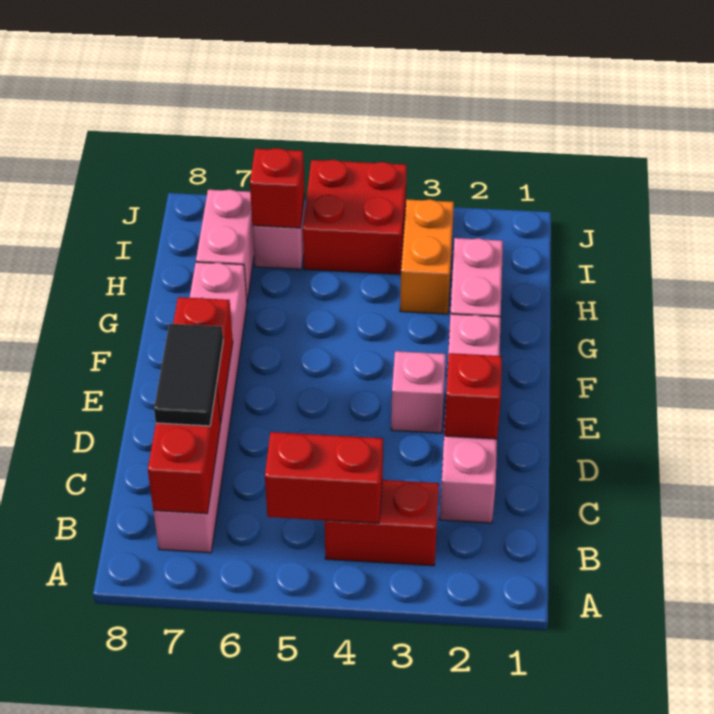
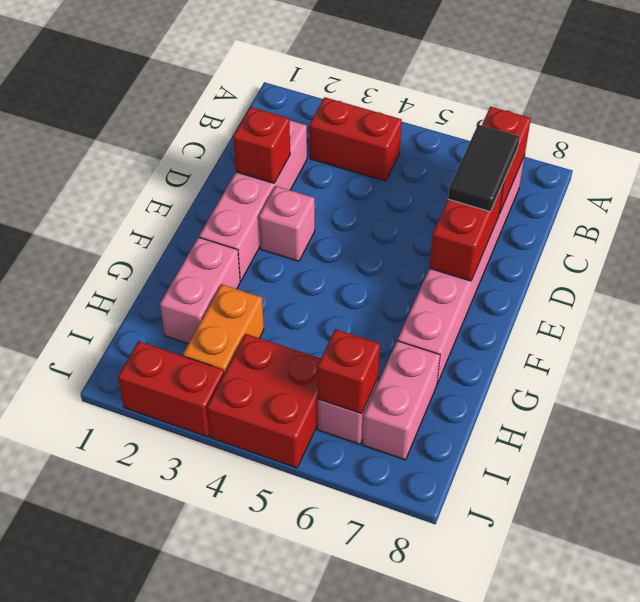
red brick B4:B5 level 2 -> red brick J2:J3 level 1

